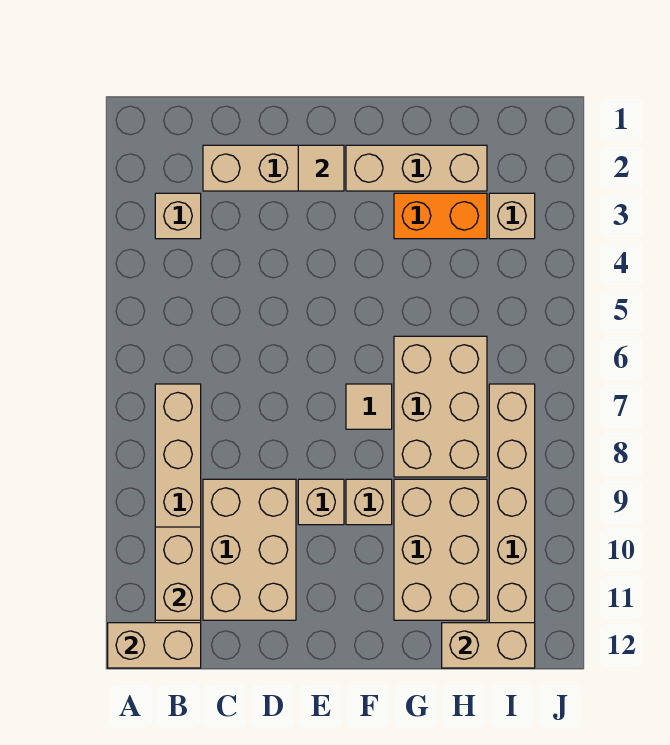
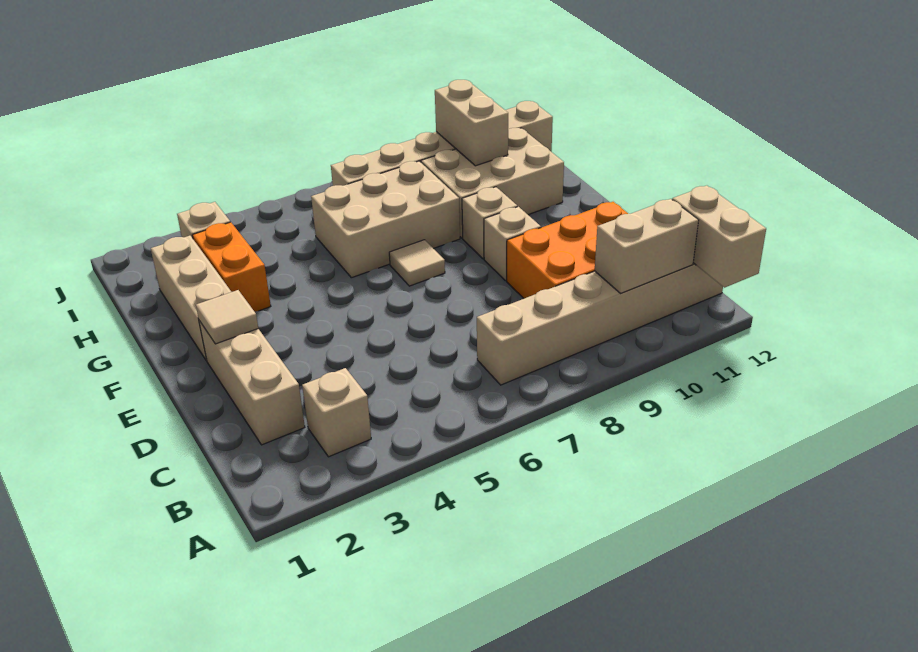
tan brick C9:D11 level 1 -> orange brick C9:D11 level 1
tan brick H12:I12 level 2 -> tan brick H10:I10 level 2

